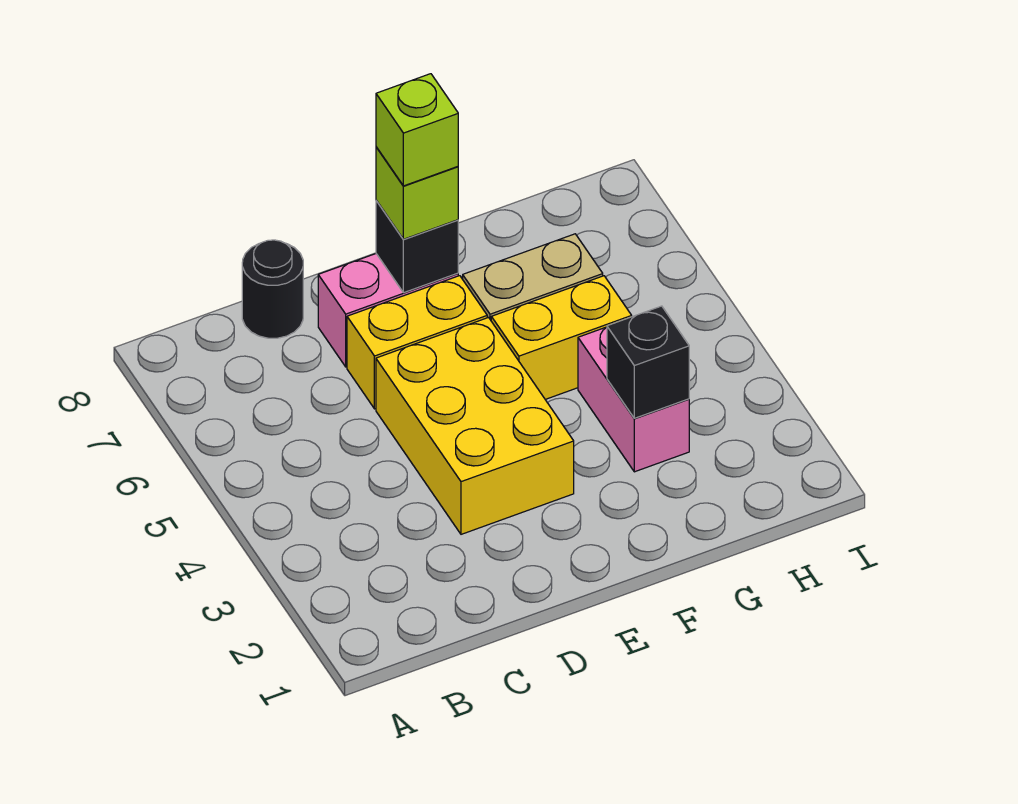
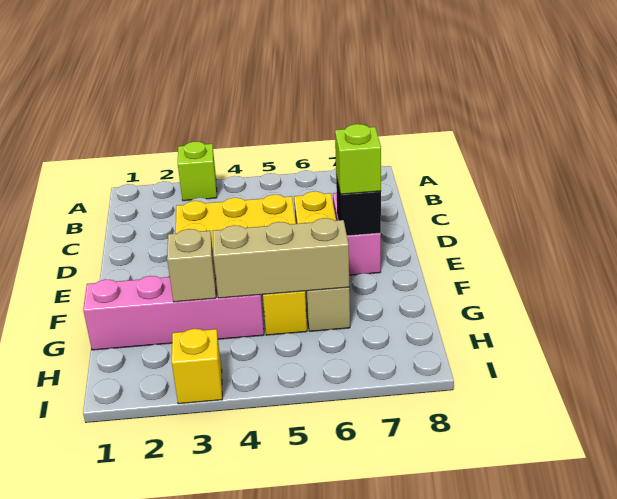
black round brick C8 level 1 -> none
lime brick E7 level 4 -> lime brick A3 level 1
pink brick G3:G4 level 1 -> pink brick G1:G4 level 1
black brick G3 level 2 -> tan brick G3 level 2
none -> tan brick G4:G6 level 2
none -> yellow brick I3 level 1

